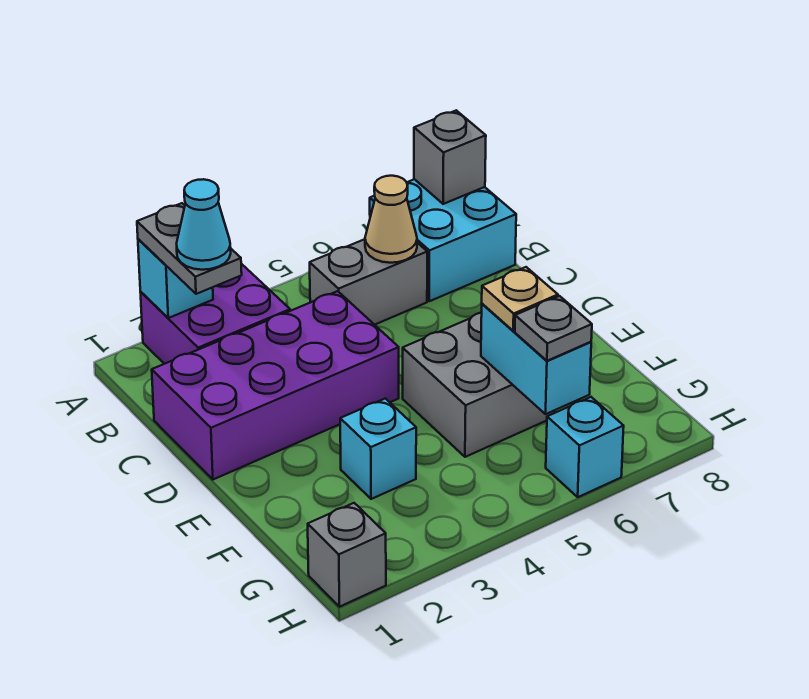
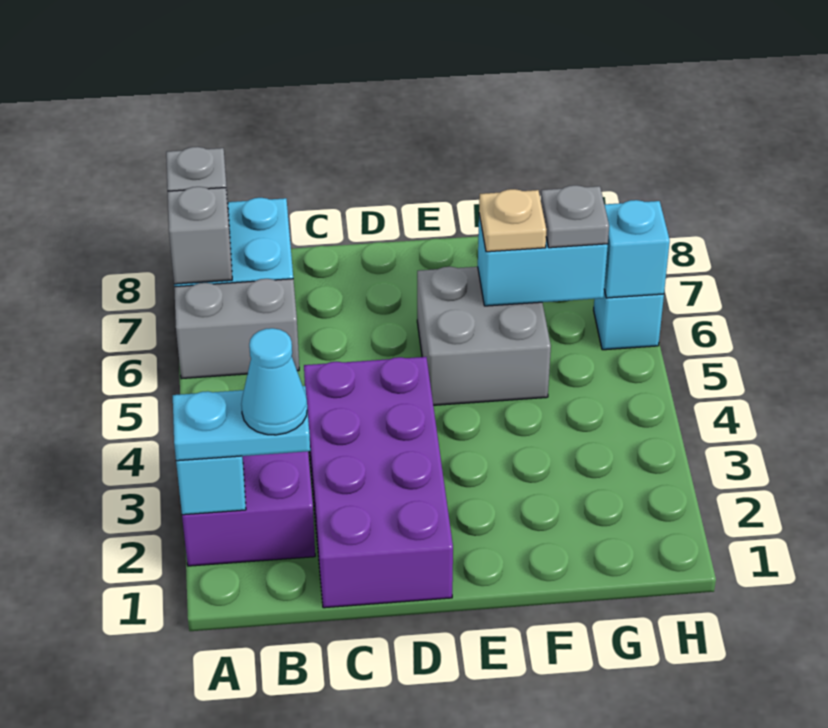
grey plate A2:B2 level 3 -> cyan plate A2:B2 level 3
grey brick B5:B6 level 1 -> grey brick A6:B6 level 1
tan cone B6 level 2 -> none
cyan brick F3 level 1 -> cyan brick H6 level 2
grey brick H1 level 1 -> grey brick A7 level 2

